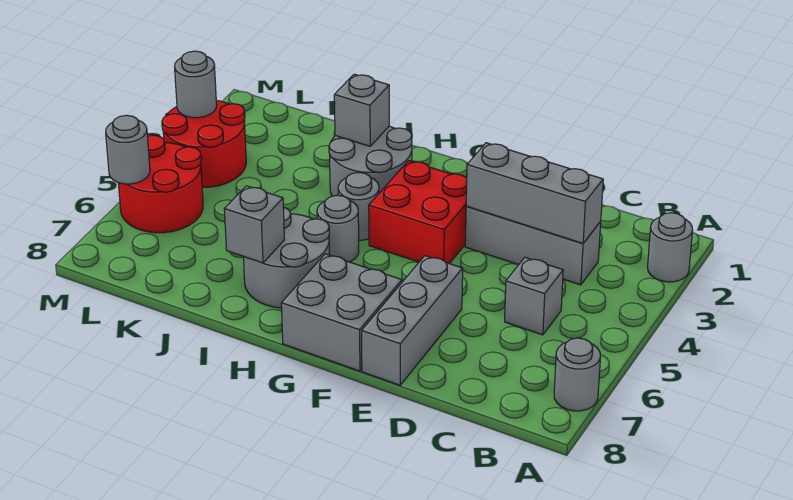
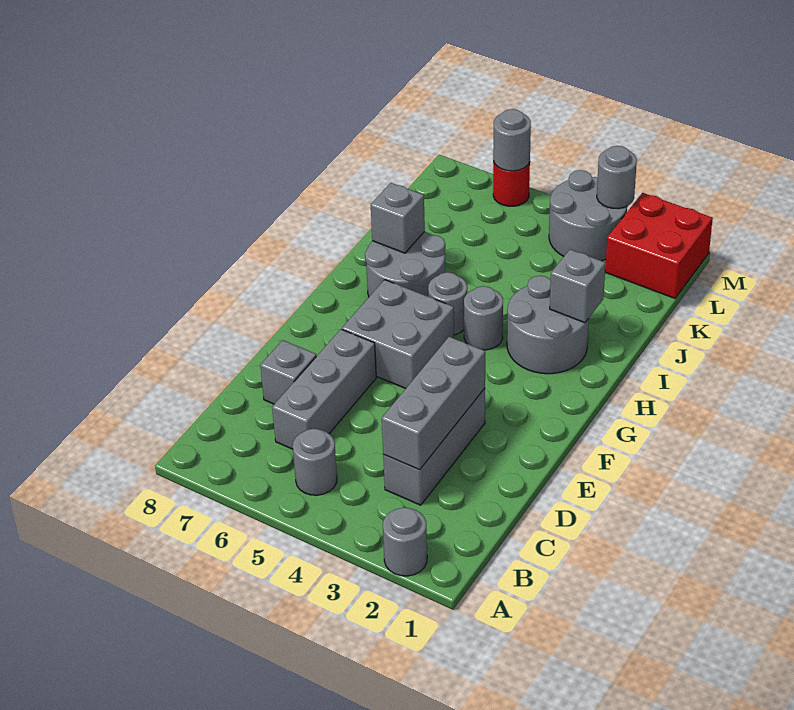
grey round brick A7 level 1 -> grey round brick B5 level 1
grey brick C5 level 1 -> grey brick D7 level 1
grey brick E6:E8 level 1 -> grey brick C6:E6 level 1
red brick F3:G4 level 1 -> red brick L1:M2 level 1
grey brick F7:G8 level 1 -> grey brick F5:G6 level 1
red round brick L3:M4 level 1 -> grey round brick L3:M4 level 1
red round brick L5:M6 level 1 -> red round brick M6 level 1

